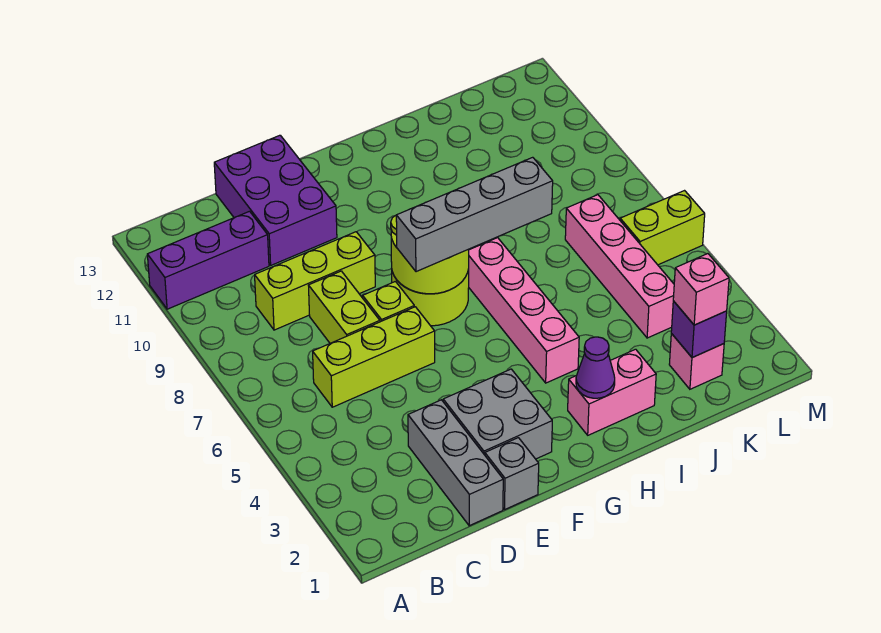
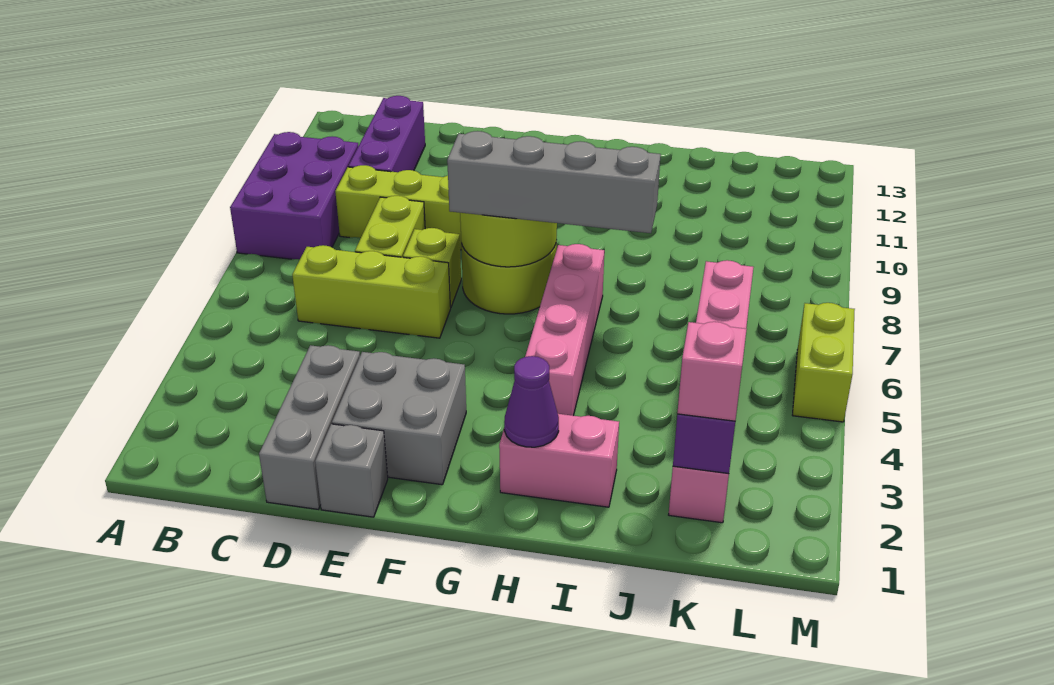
purple brick A11:C11 level 1 -> purple brick C10:C12 level 1
purple brick D11:E13 level 1 -> purple brick A8:B10 level 1
lime brick L6:M6 level 1 -> lime brick M5:M6 level 1

